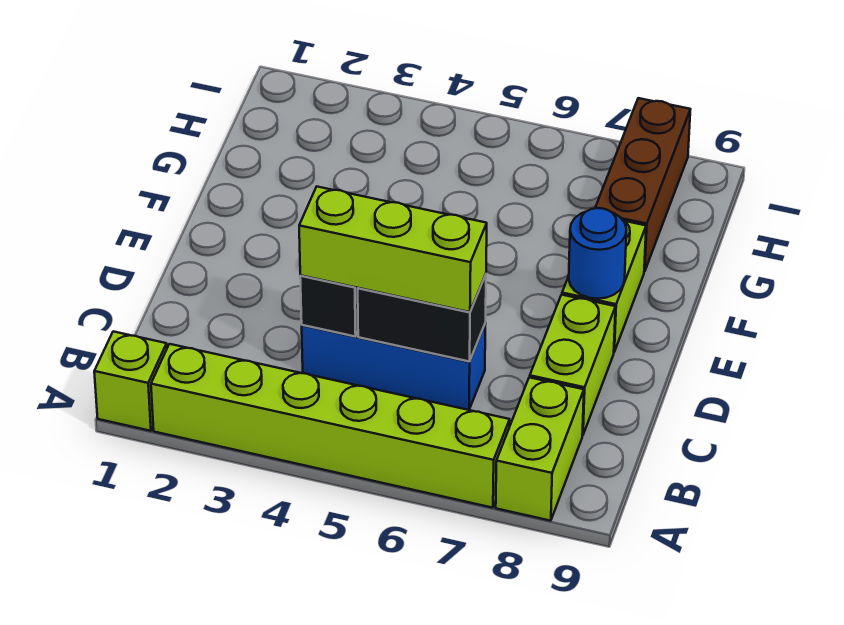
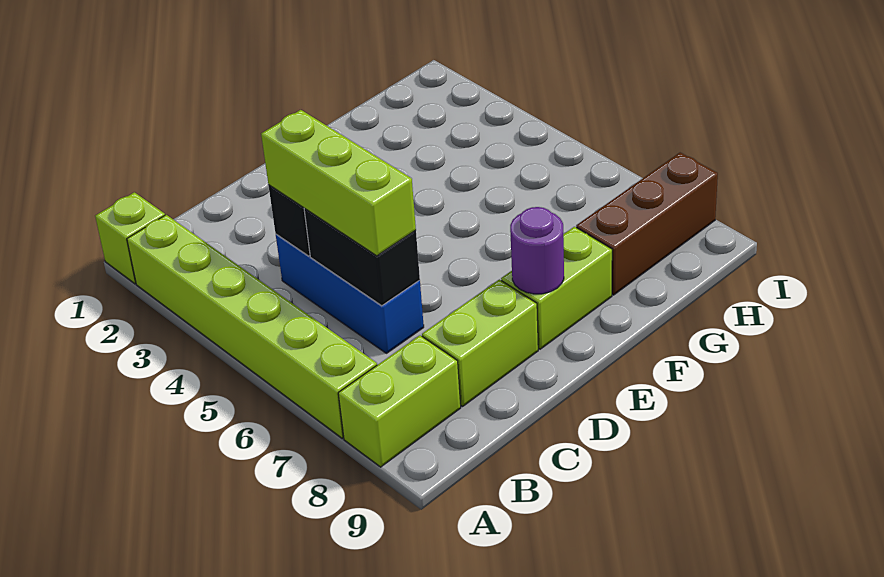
blue round brick E8 level 2 -> purple round brick E8 level 2

